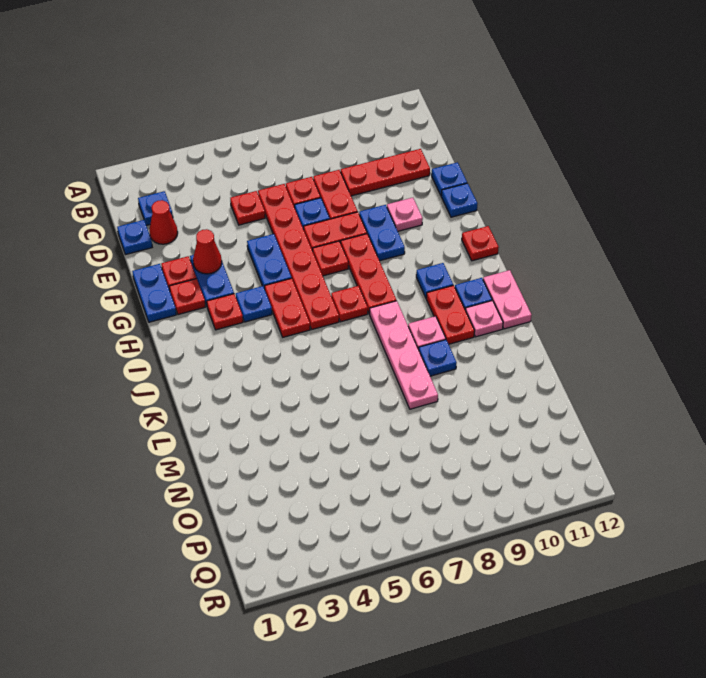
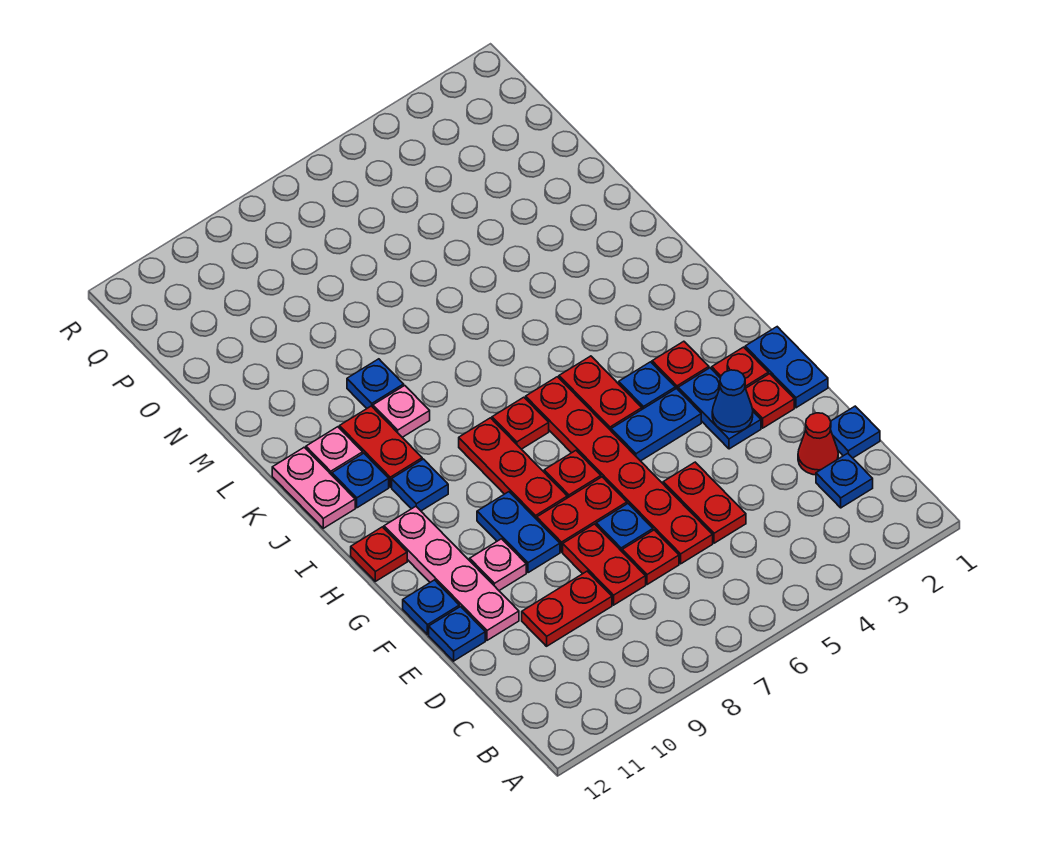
red plate D5 level 1 -> red plate D5:E5 level 1
red plate D9:D11 level 1 -> red plate D9:D10 level 1
red cone F3 level 2 -> blue cone F3 level 2
blue plate F5:G5 level 1 -> blue plate G4:G5 level 1
pink plate J8:M8 level 1 -> pink plate E11:H11 level 1

